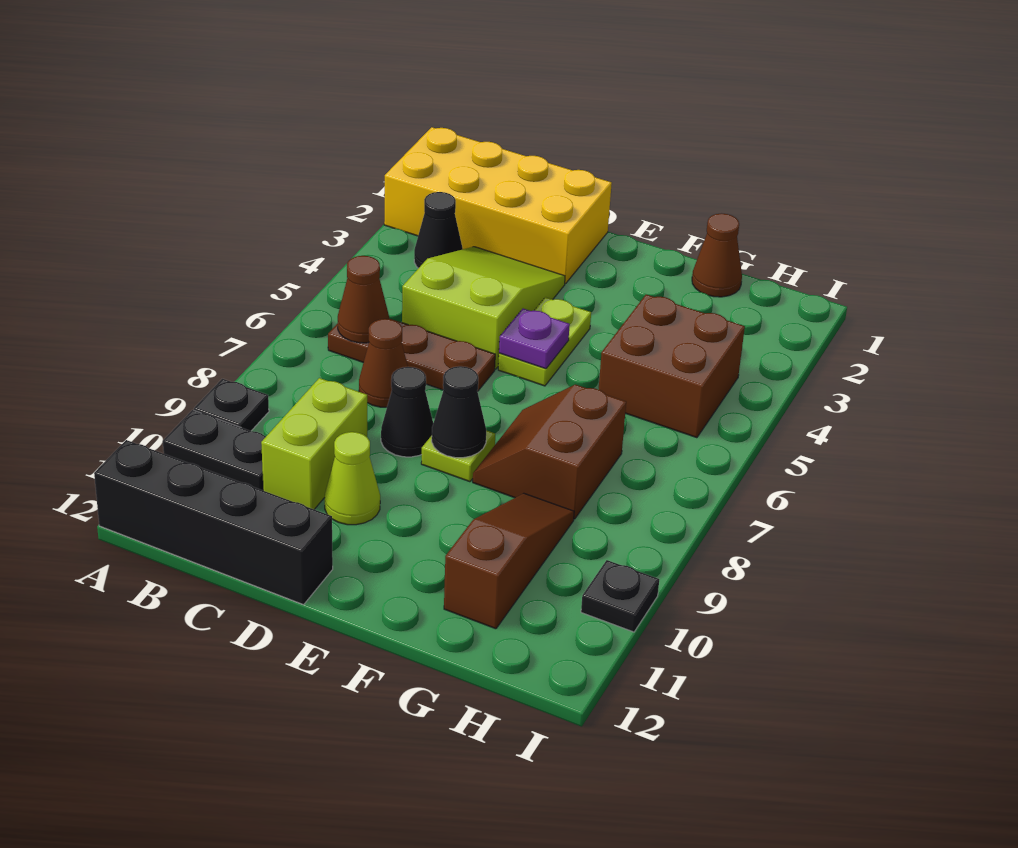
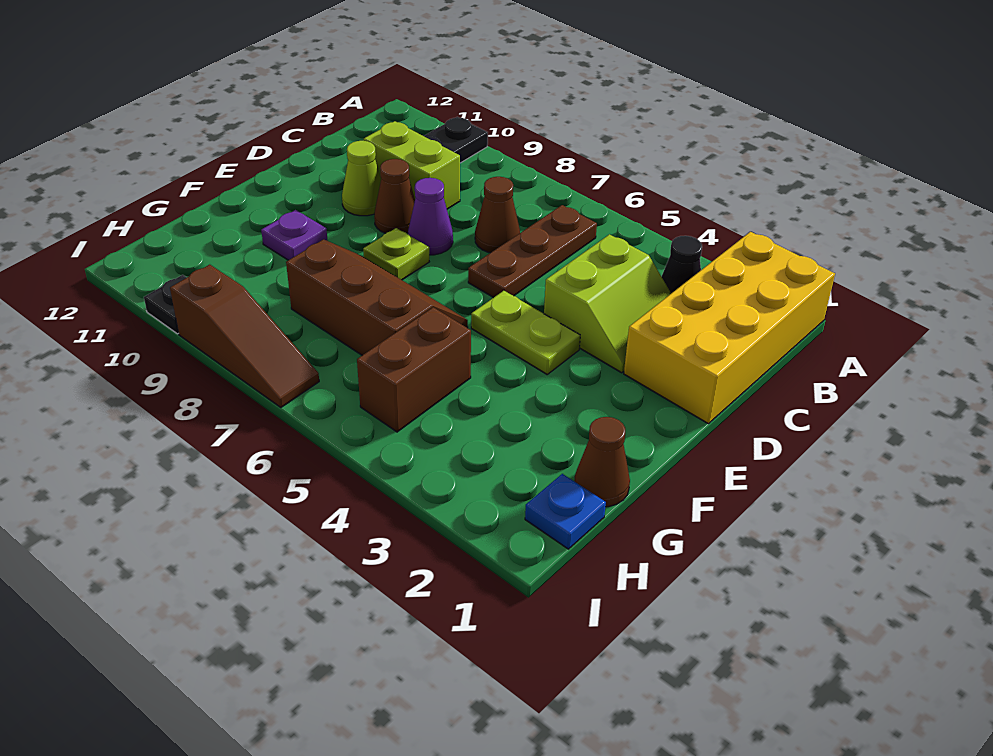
black plate A9 level 1 -> none
black brick A12:D12 level 1 -> none
brown cone B6 level 2 -> brown cone D9 level 1
lime slope C3:D5 level 1 top 5 -> lime slope C3:D4 level 1 top 4
black cone D8 level 1 -> purple cone D8 level 1
purple plate E5 level 2 -> purple plate F10 level 1
black cone E8 level 2 -> none
brown slope F7:G8 level 1 top G -> brown slope F6:G8 level 1 top G
brown brick G4:H5 level 1 -> brown brick G5:H5 level 1
brown slope G9:G11 level 1 top 11 -> brown slope I7:I9 level 1 top 9
none -> blue plate H1 level 1

